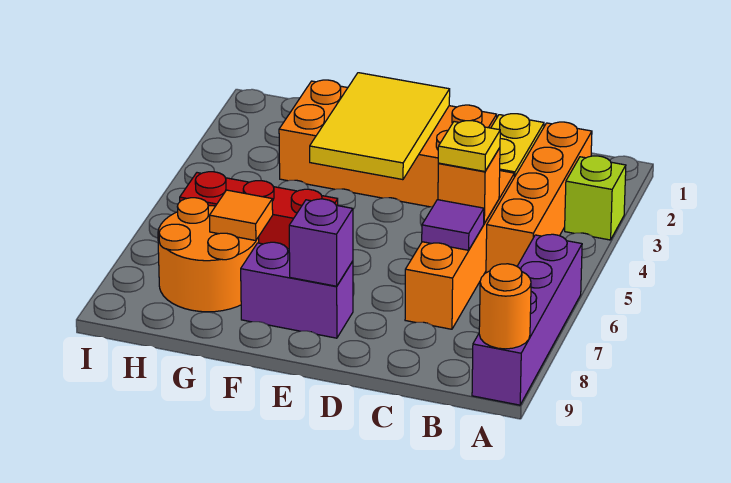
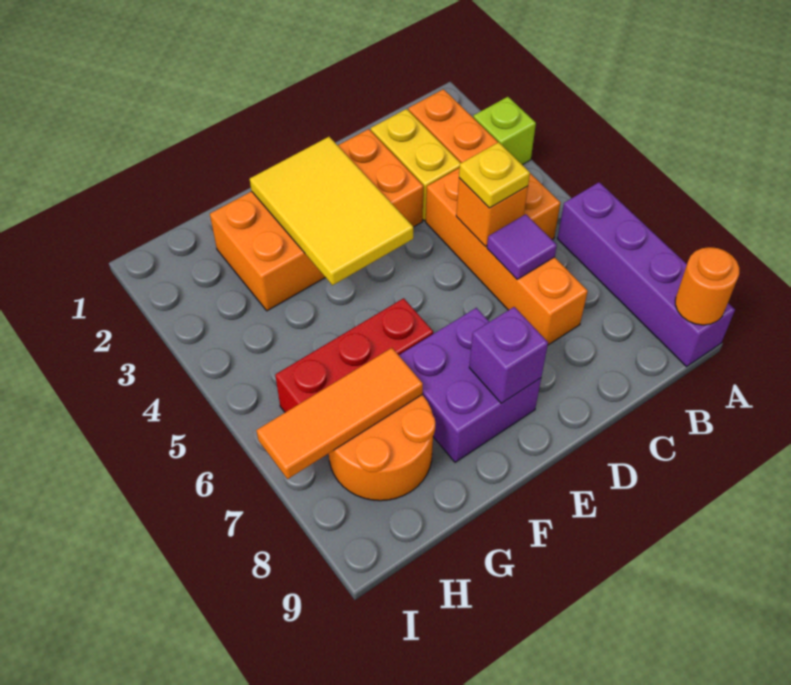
purple brick E8:F8 level 1 -> purple brick E7:F8 level 1
orange tile G7 level 2 -> orange tile G7:I7 level 2

